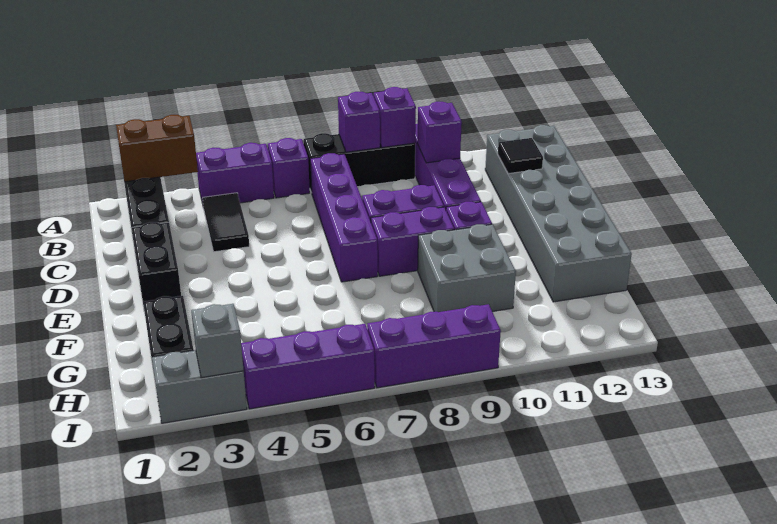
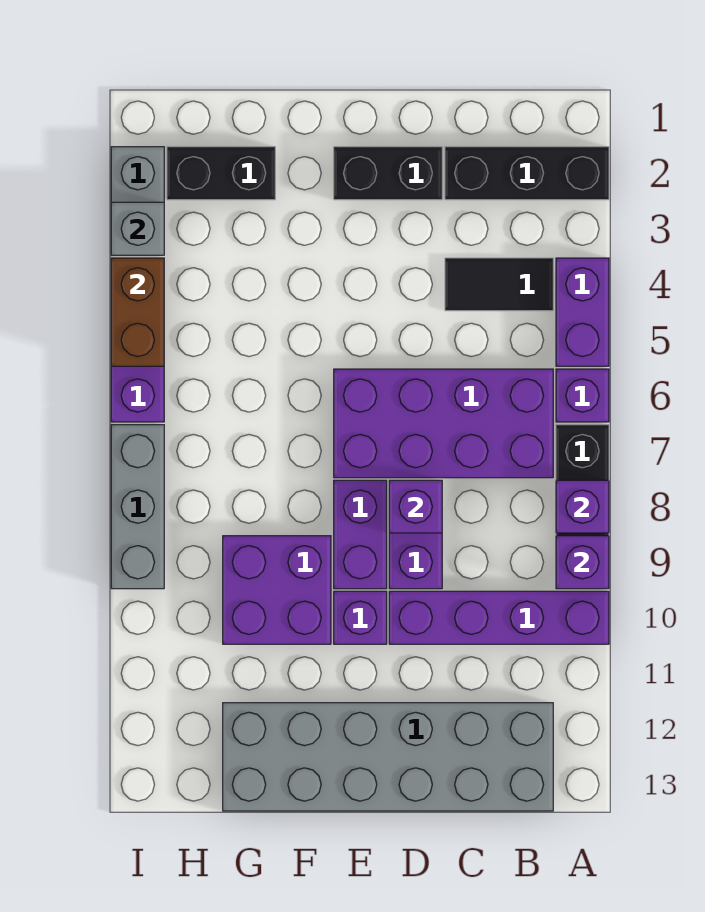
brown brick A2:A3 level 2 -> brown brick I4:I5 level 2
purple brick B7:E7 level 1 -> purple brick B6:E7 level 1
purple brick B10 level 2 -> purple brick D8 level 2
black tile C12 level 2 -> none
grey brick F9:G10 level 1 -> purple brick F9:G10 level 1
purple brick I7:I9 level 1 -> grey brick I7:I9 level 1

